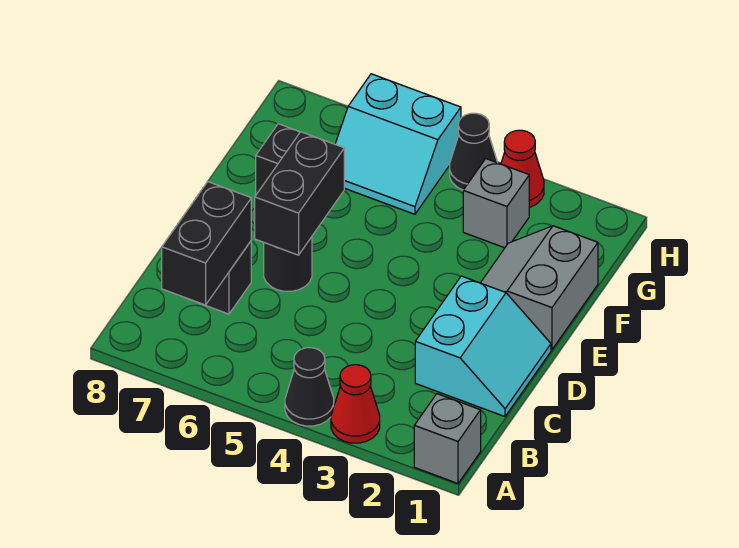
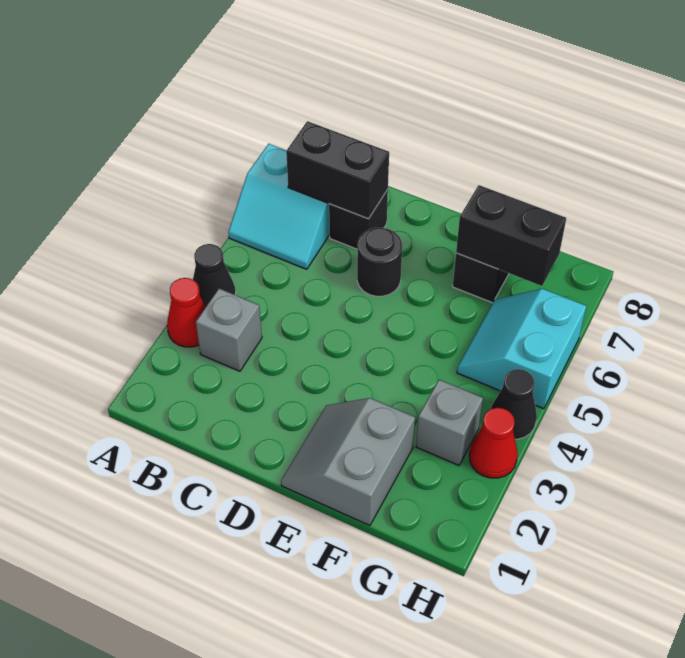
grey brick A1 level 1 -> grey brick B3 level 1
cyan slope C1:D2 level 1 top 2 -> cyan slope A6:B7 level 1 top 7
black brick D6:E6 level 2 -> black brick F7:G7 level 2
grey slope E1:F2 level 1 top 1 -> grey slope E1:F2 level 1 top F

